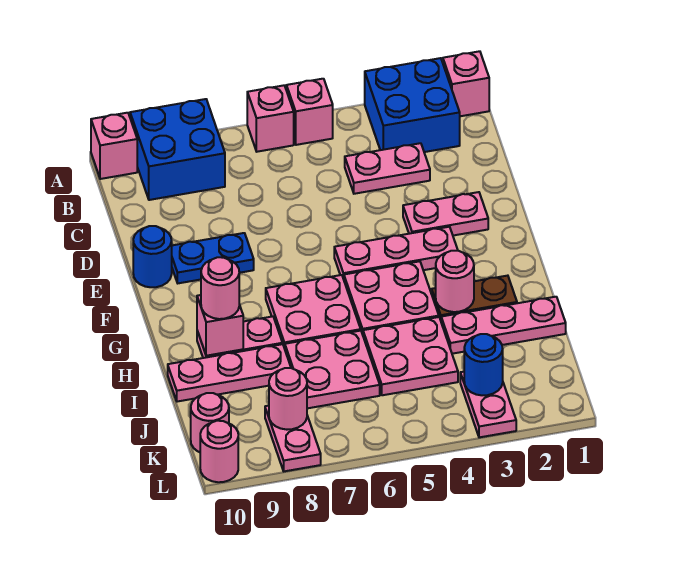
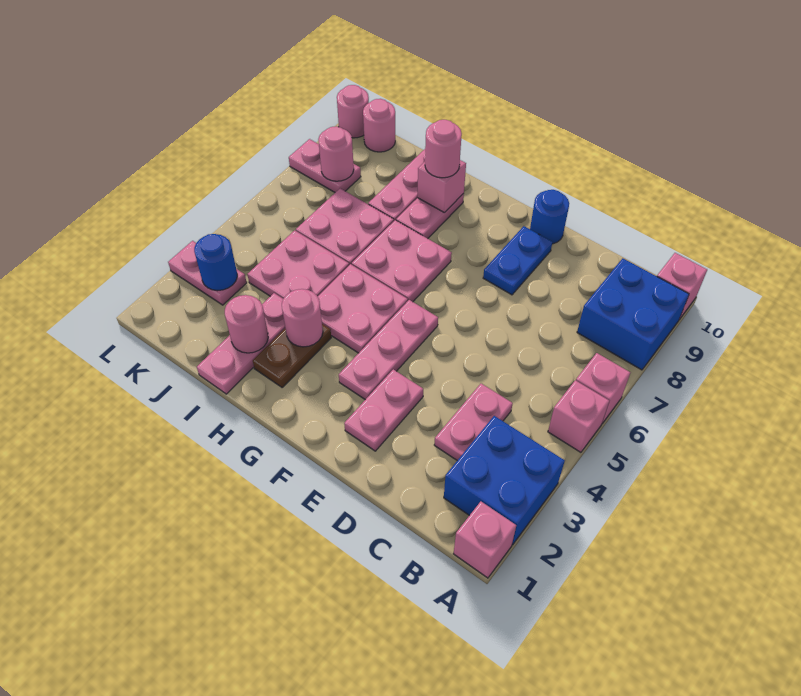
none -> pink round brick I2 level 2

